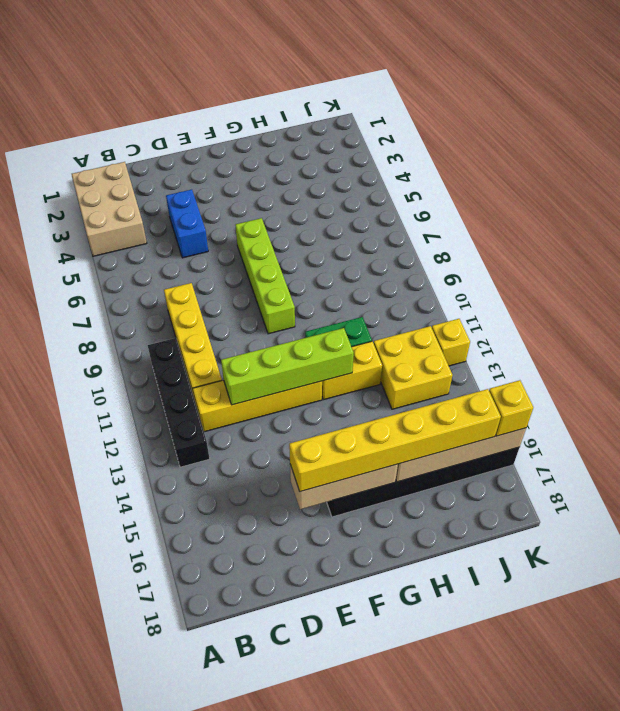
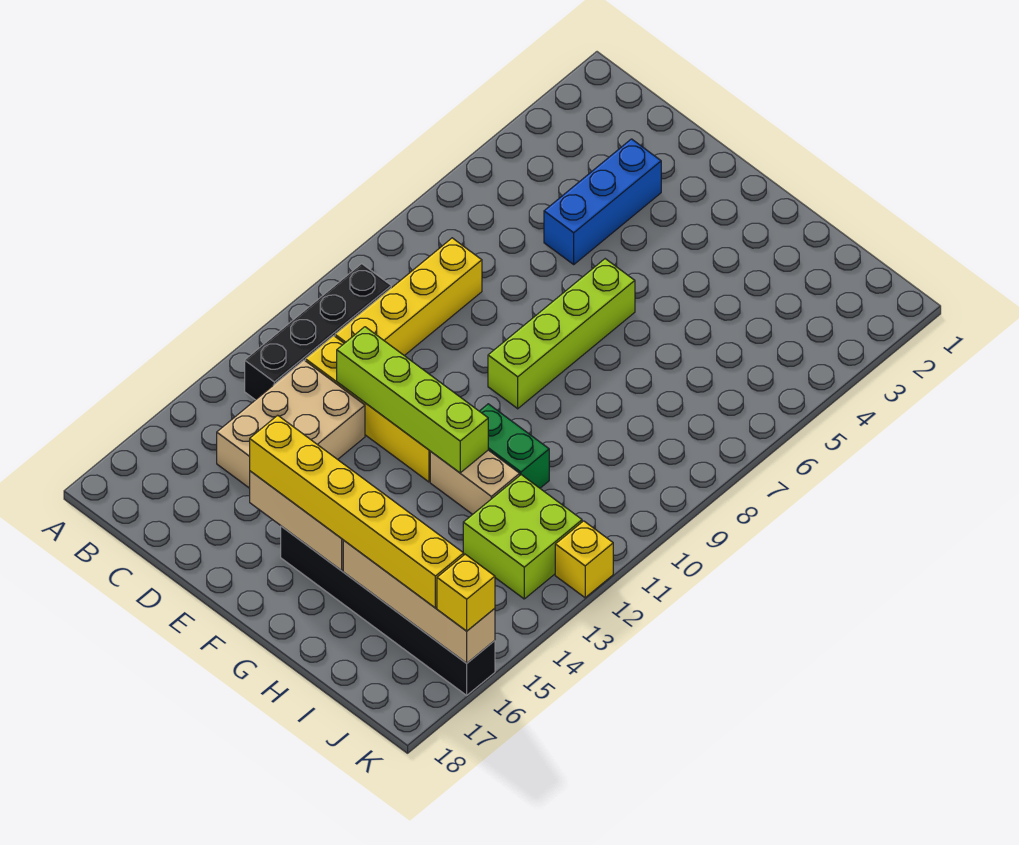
tan brick A2:B4 level 1 -> tan brick C13:D15 level 1
blue brick D4:D5 level 1 -> blue brick D3:D5 level 1
yellow brick G12:H12 level 1 -> tan brick G12:H12 level 1
yellow brick I12:J13 level 1 -> lime brick I12:J13 level 1

